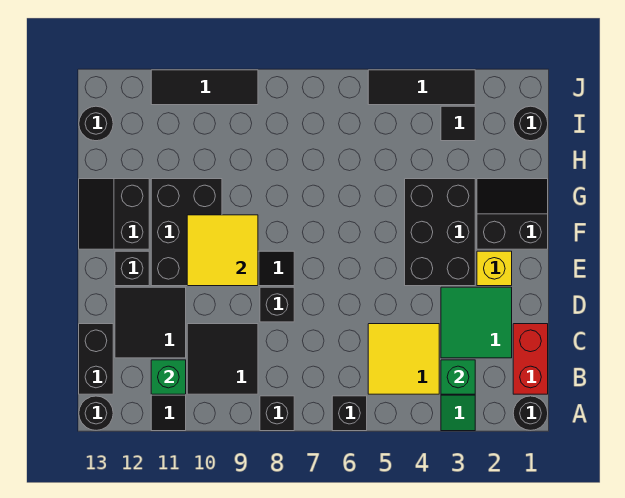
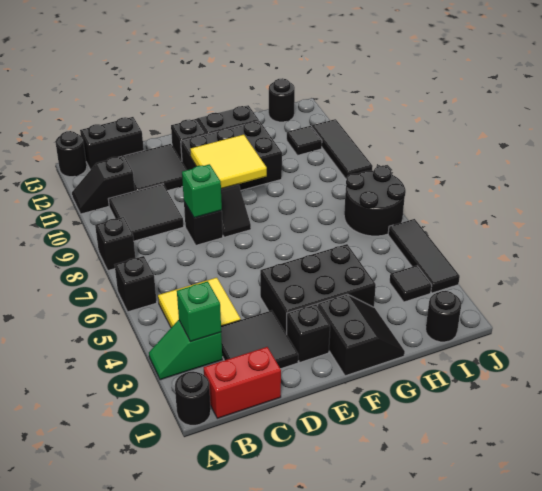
green brick B11 level 2 -> green brick D8 level 2
green tile C2:D3 level 1 -> black tile C2:D3 level 1
yellow brick E2 level 1 -> black brick E2 level 1
none -> black round brick I6:J7 level 1
none -> black tile I11 level 1

